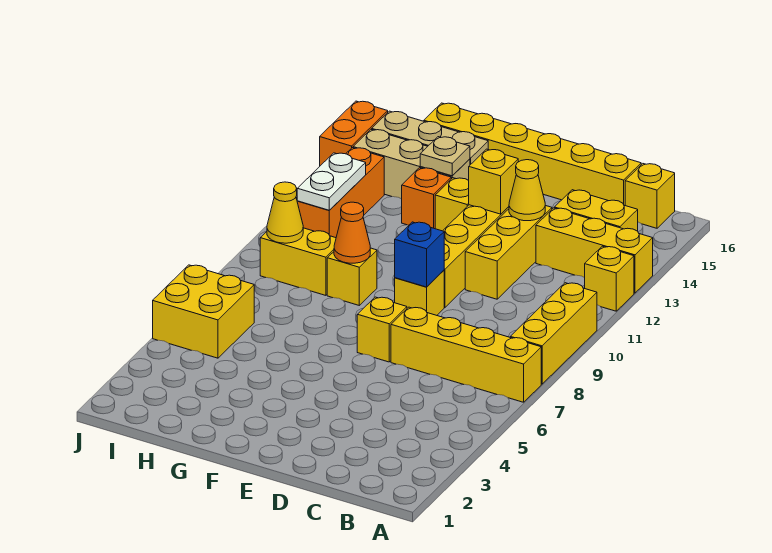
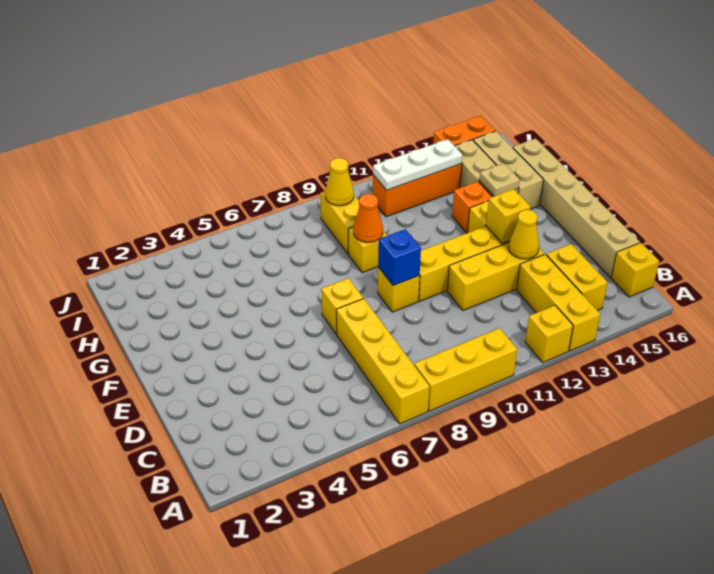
yellow brick C16:H16 level 1 -> tan brick C16:H16 level 1
yellow brick I5:J6 level 1 -> none
white plate I11:I12 level 2 -> white plate I11:I13 level 2

